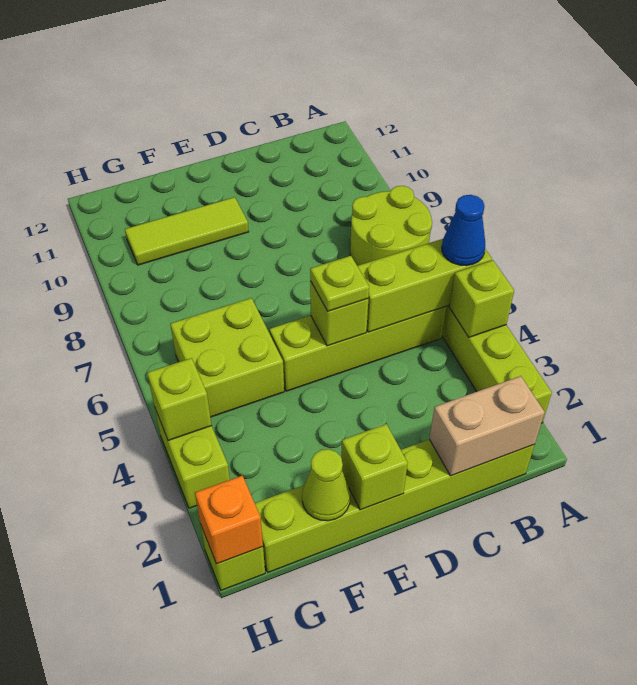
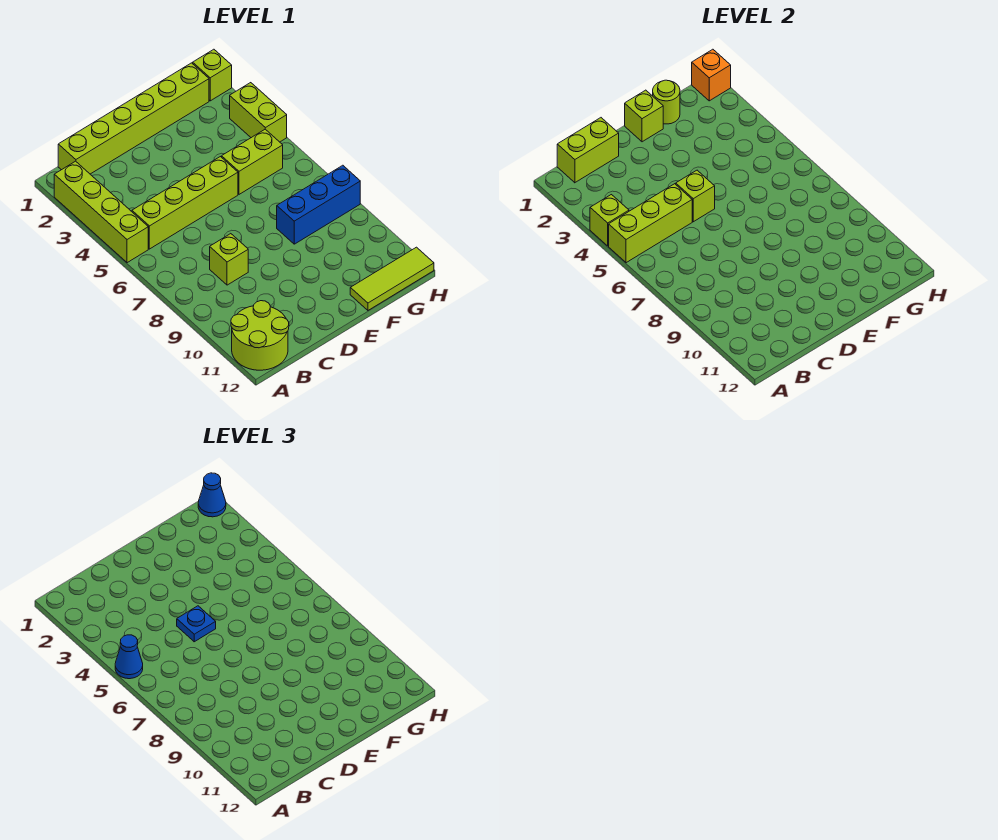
lime round brick A7:B8 level 1 -> lime round brick A11:B12 level 1
tan brick B1:C1 level 2 -> lime brick B1:C1 level 2
lime plate D5 level 3 -> blue plate D5 level 3
lime tile E10:G10 level 1 -> lime tile F12:H12 level 1
lime cone F1 level 2 -> lime round brick F1 level 2
lime brick F5:G6 level 1 -> lime brick F5:G5 level 1
none -> blue brick F8:H8 level 1
none -> blue cone H1 level 3
lime brick H4 level 2 -> lime brick C8 level 1

